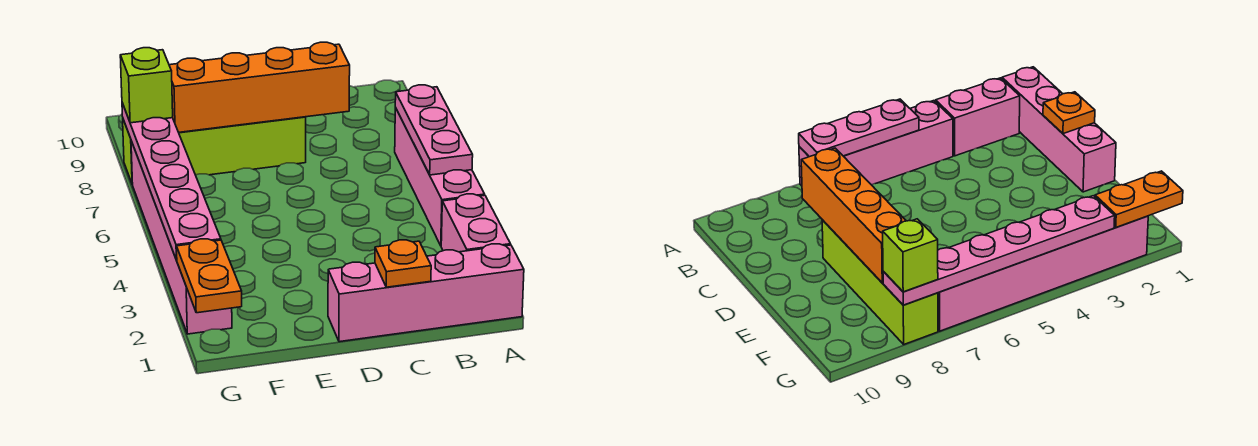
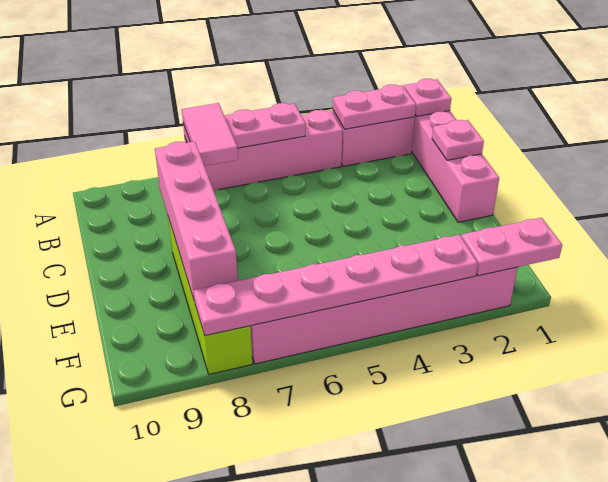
none -> pink plate A1 level 2
none -> pink plate A2:A3 level 2
none -> pink tile A7:B7 level 3
orange plate C1 level 2 -> pink plate C1 level 2
orange brick C8:F8 level 2 -> pink brick C8:F8 level 2
orange plate G1:G2 level 2 -> pink plate G1:G2 level 2
lime brick G8 level 3 -> none

